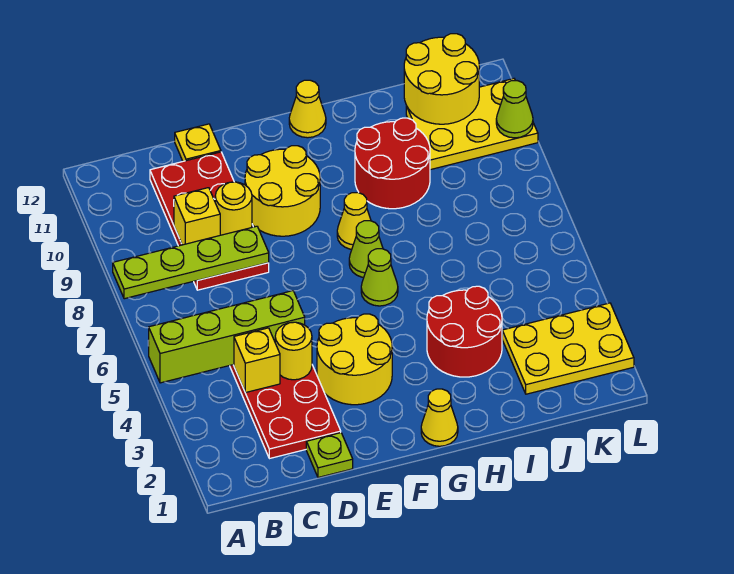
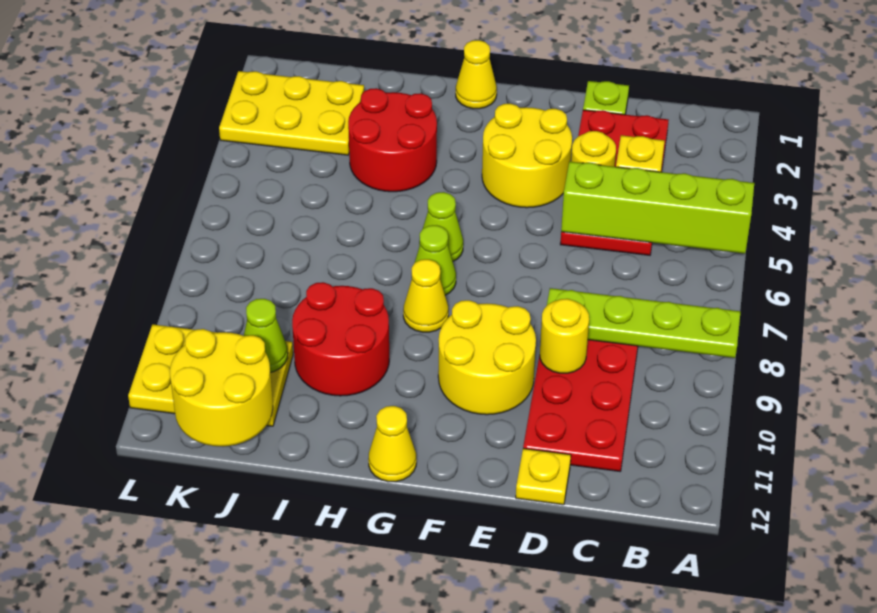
yellow brick C9 level 2 -> none
lime cone L10 level 2 -> lime cone J10 level 2

